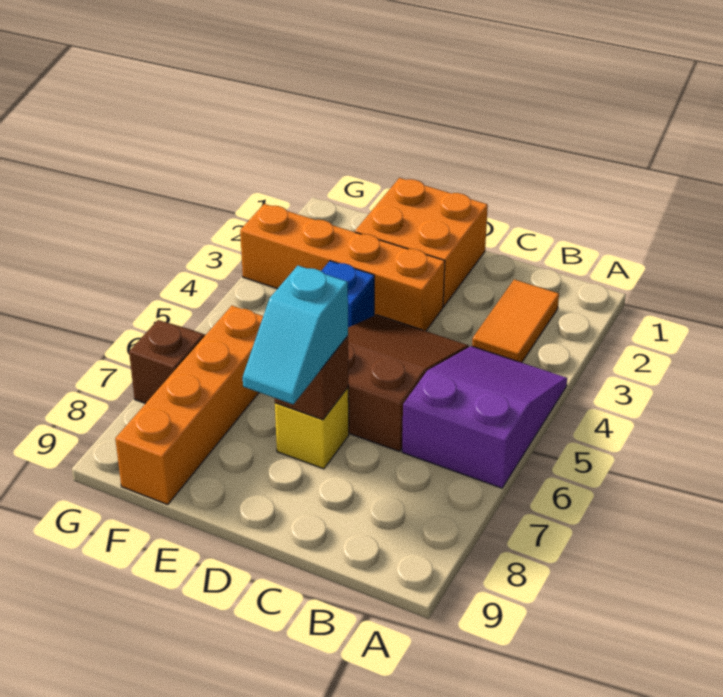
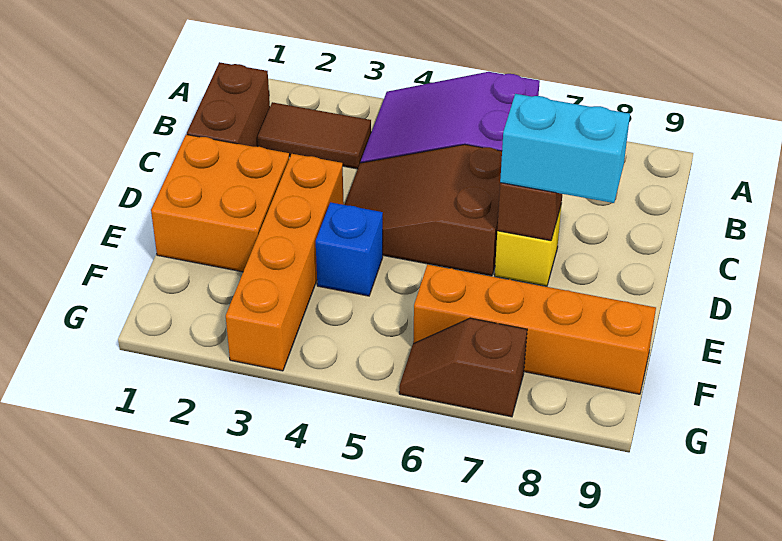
none -> brown brick B1:C1 level 1
orange tile B2:B3 level 1 -> brown tile B2:B3 level 1
cyan slope D7:D8 level 3 top 7 -> cyan brick D7:D8 level 3

